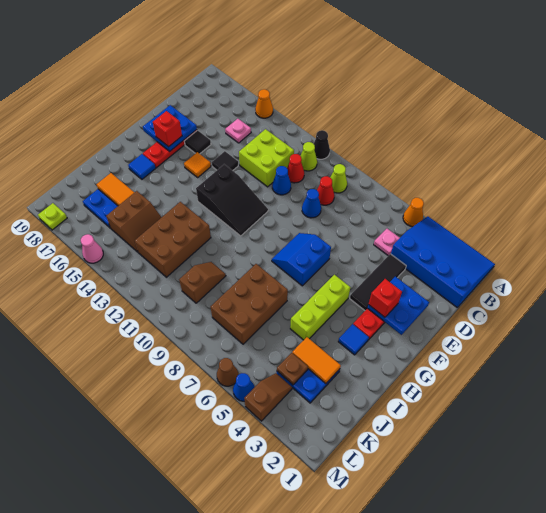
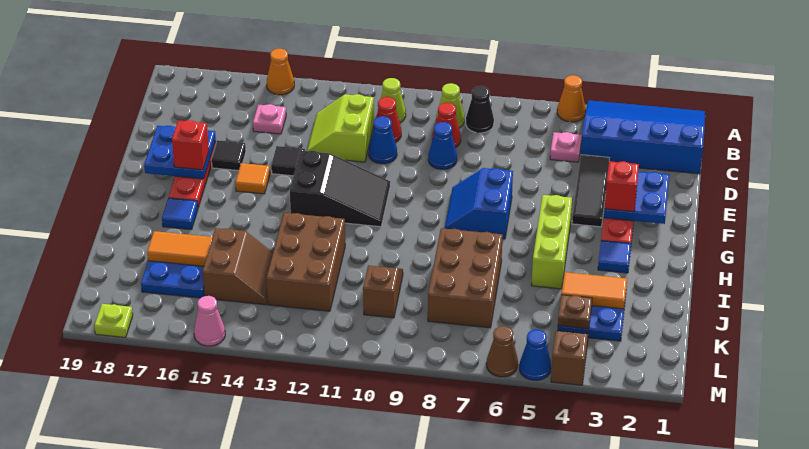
black cone A11 level 1 -> black cone B8 level 1
lime brick C12:D13 level 1 -> lime slope C12:D13 level 1 top 12

